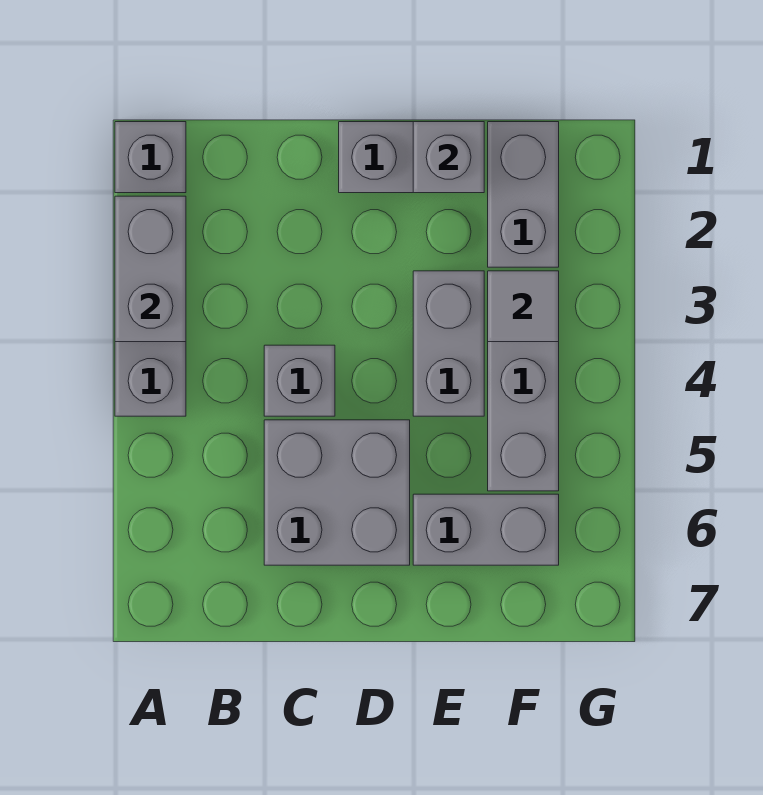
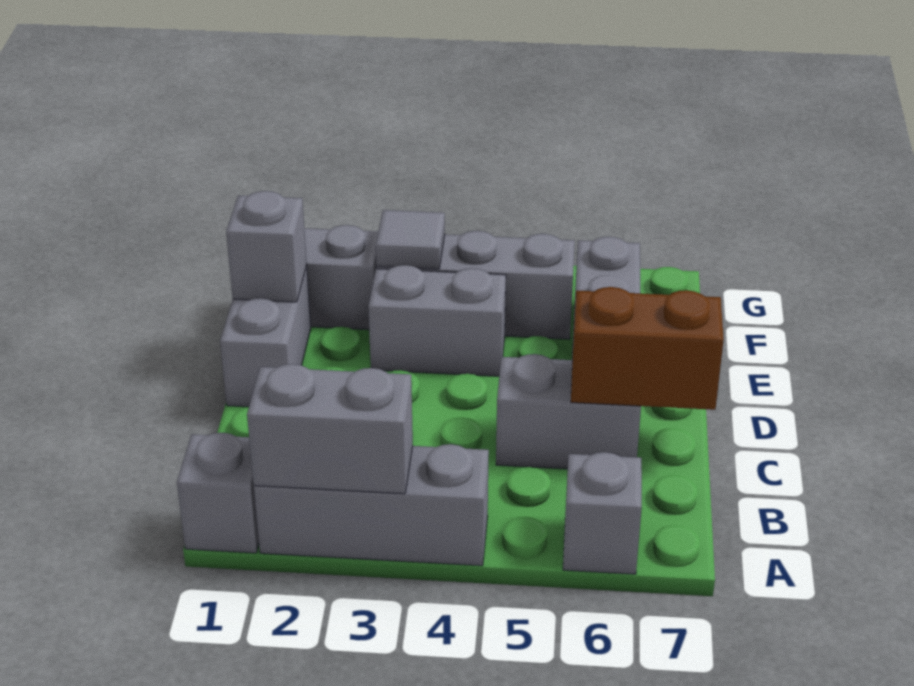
grey brick C4 level 1 -> grey brick A6 level 1
grey brick C5:D6 level 1 -> grey brick C5:C6 level 1
none -> brown brick C6:C7 level 2

